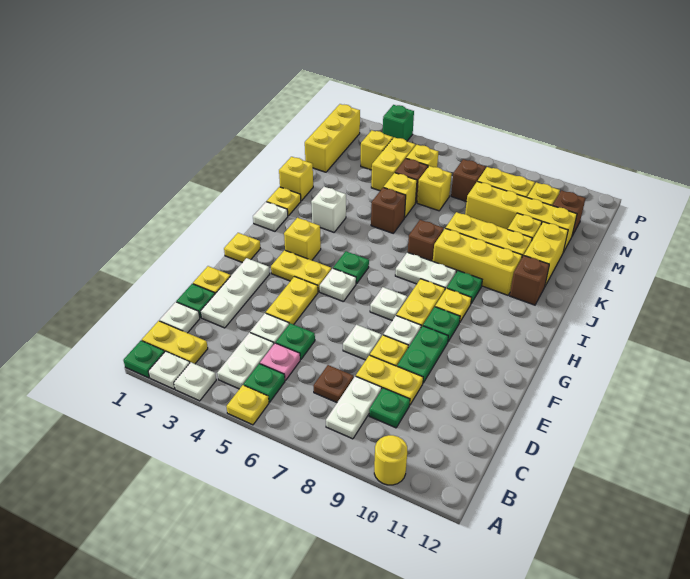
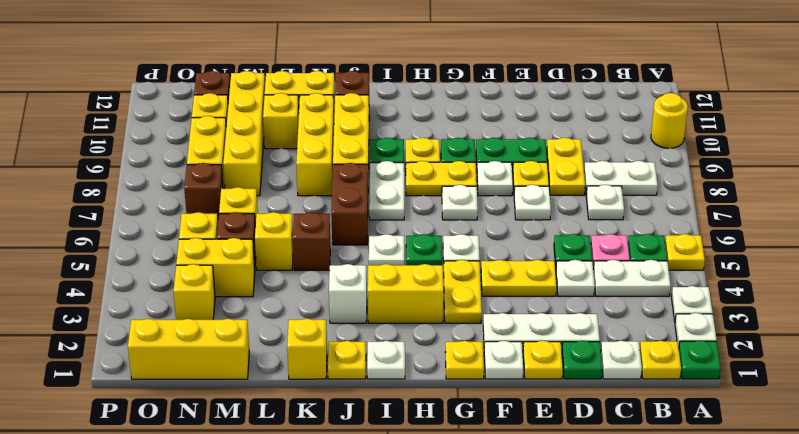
yellow plate B1:B2 level 1 -> yellow plate B1 level 1
brown plate C7 level 1 -> white plate C7 level 1
green plate C9 level 1 -> none
none -> white plate F1 level 1
yellow brick H3 level 1 -> yellow brick H3:I3 level 1
none -> white plate I5 level 1
brown brick J7 level 1 -> brown brick J6:J7 level 1
green brick P3 level 1 -> none

